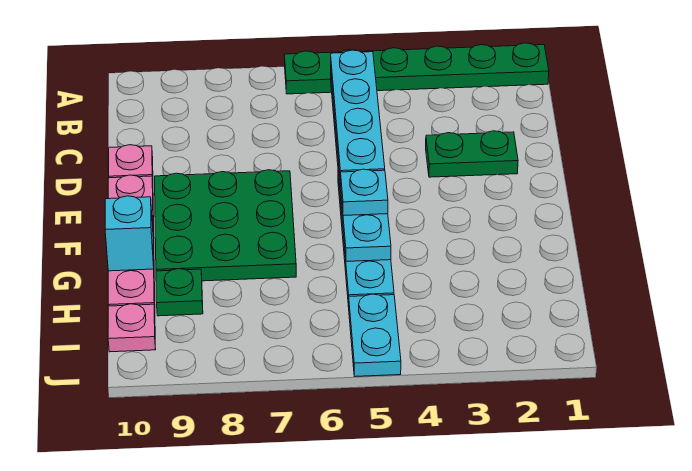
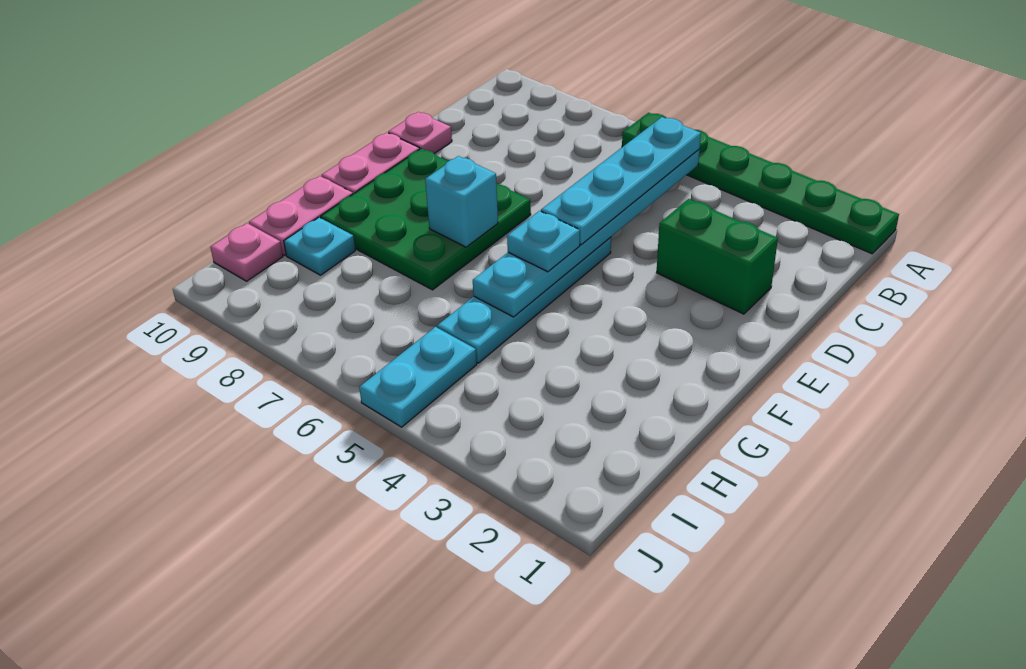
green plate D2:D3 level 1 -> green brick D2:D3 level 1
cyan brick G10 level 2 -> cyan brick F7 level 2
green plate H9 level 1 -> cyan plate H9 level 1

